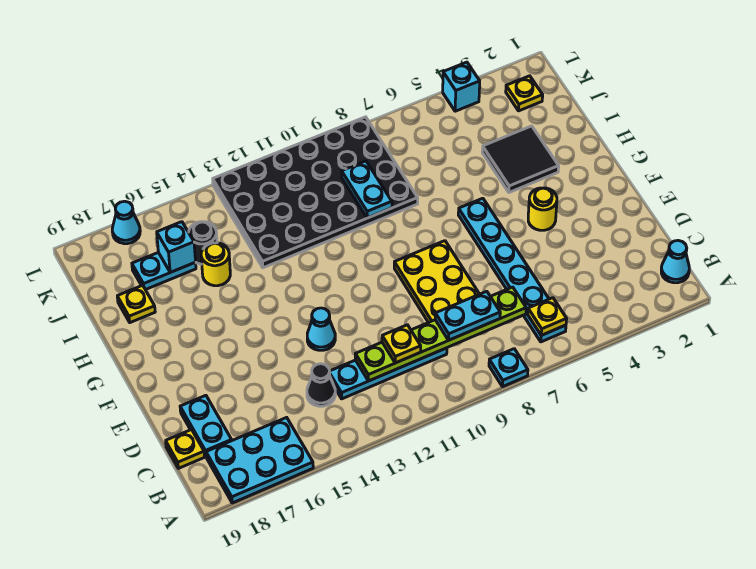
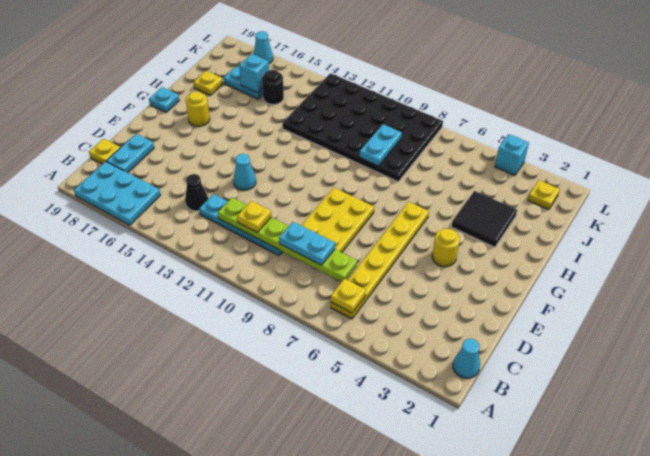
cyan plate A8 level 1 -> cyan plate G19 level 1
cyan plate B6:G6 level 1 -> yellow plate B6:G6 level 1
yellow round brick I15 level 1 -> yellow round brick G17 level 1

